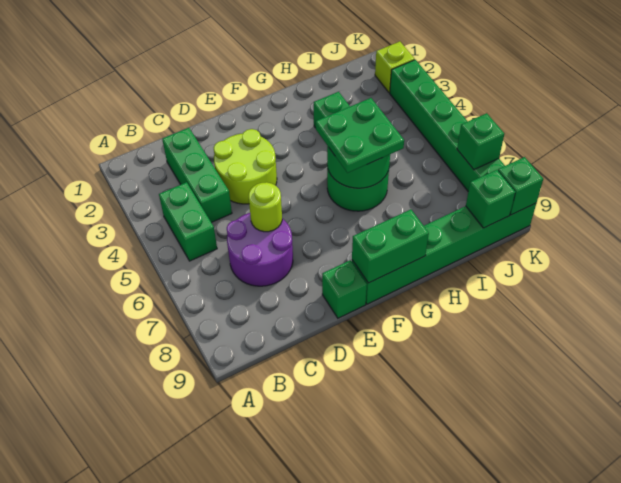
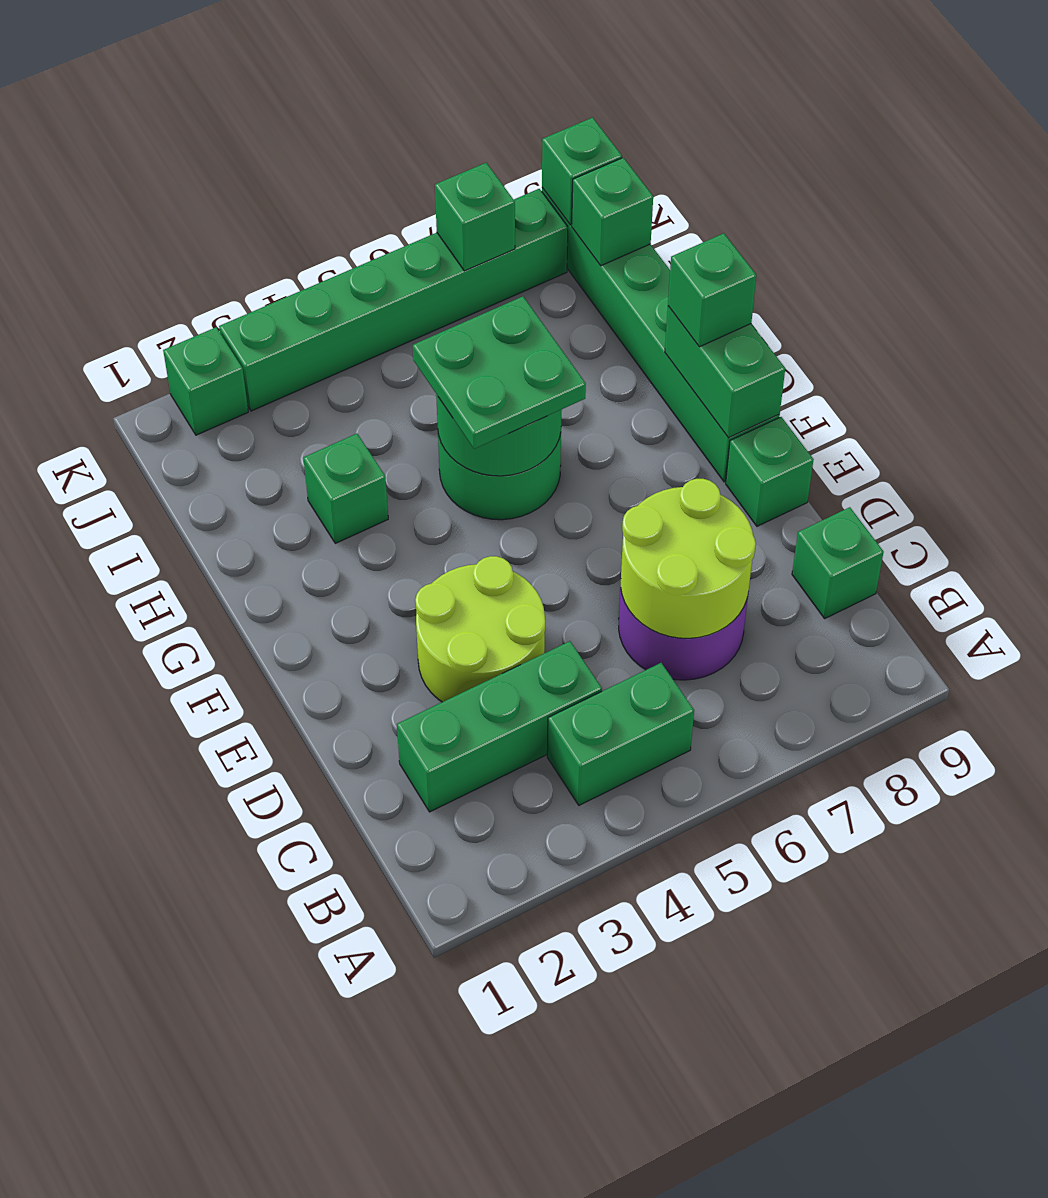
none -> green brick C9 level 1
lime round brick D6 level 2 -> lime round brick C6:D7 level 2
none -> green brick G9 level 3
lime brick K2 level 1 -> green brick K2 level 1

